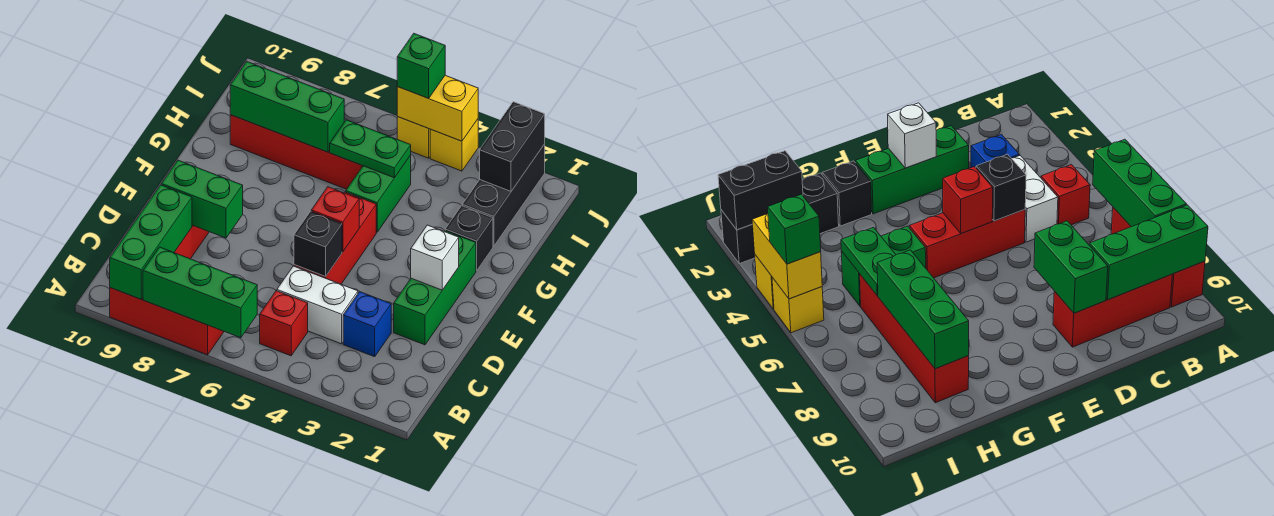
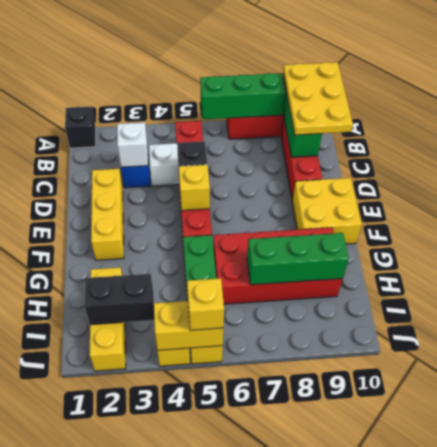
none -> yellow plate A9:C10 level 3
green brick D2:F2 level 1 -> yellow brick D2:F2 level 1
green brick D8:D9 level 2 -> none
white brick E2 level 2 -> white brick C3 level 2
red brick E5 level 2 -> yellow brick E5 level 2
none -> yellow brick E9:F10 level 1
black brick G2 level 1 -> black brick A1 level 1
black brick H2:J2 level 1 -> yellow brick H2:J2 level 1
green plate H5:H6 level 2 -> none
red brick H6:H9 level 1 -> red brick G6:H9 level 1
black brick I2:J2 level 2 -> black brick I2:I3 level 2
green brick J5 level 3 -> yellow brick J5 level 3

